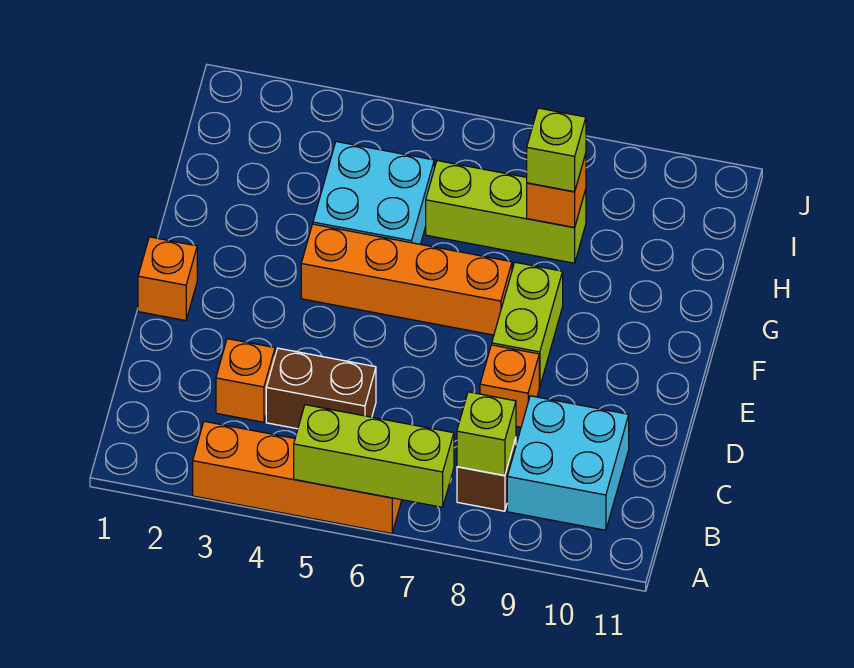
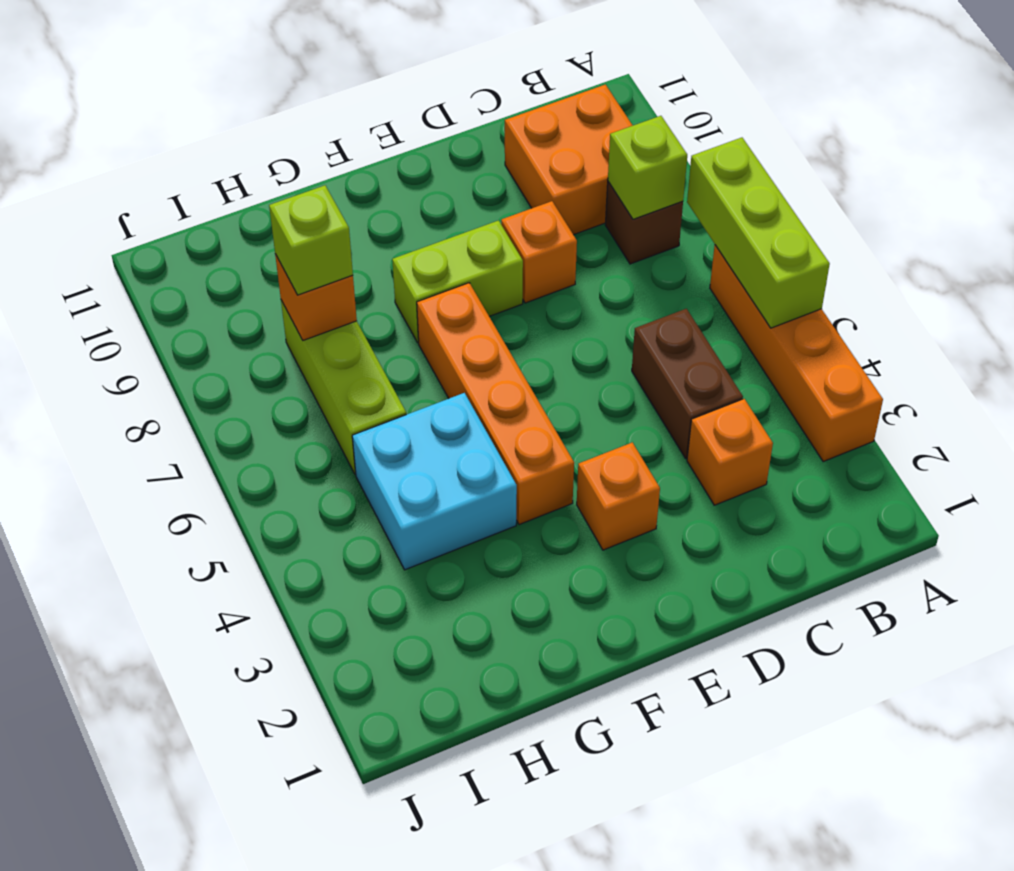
cyan brick B9:C10 level 1 -> orange brick B9:C10 level 1
orange brick E1 level 1 -> orange brick E3 level 1

